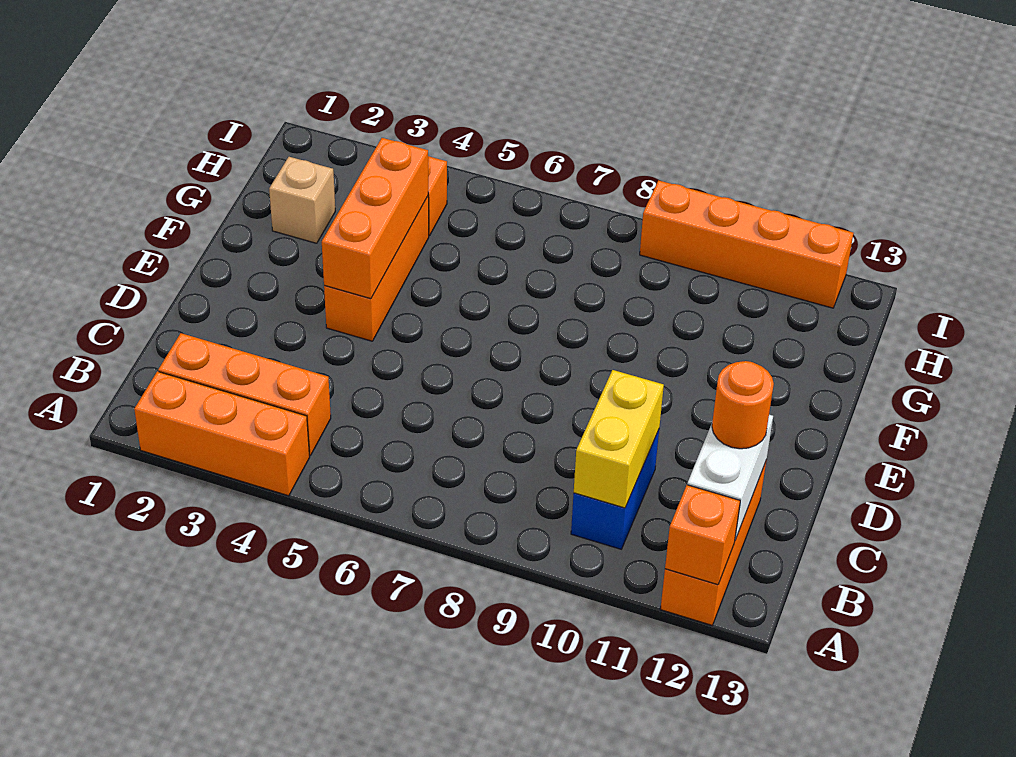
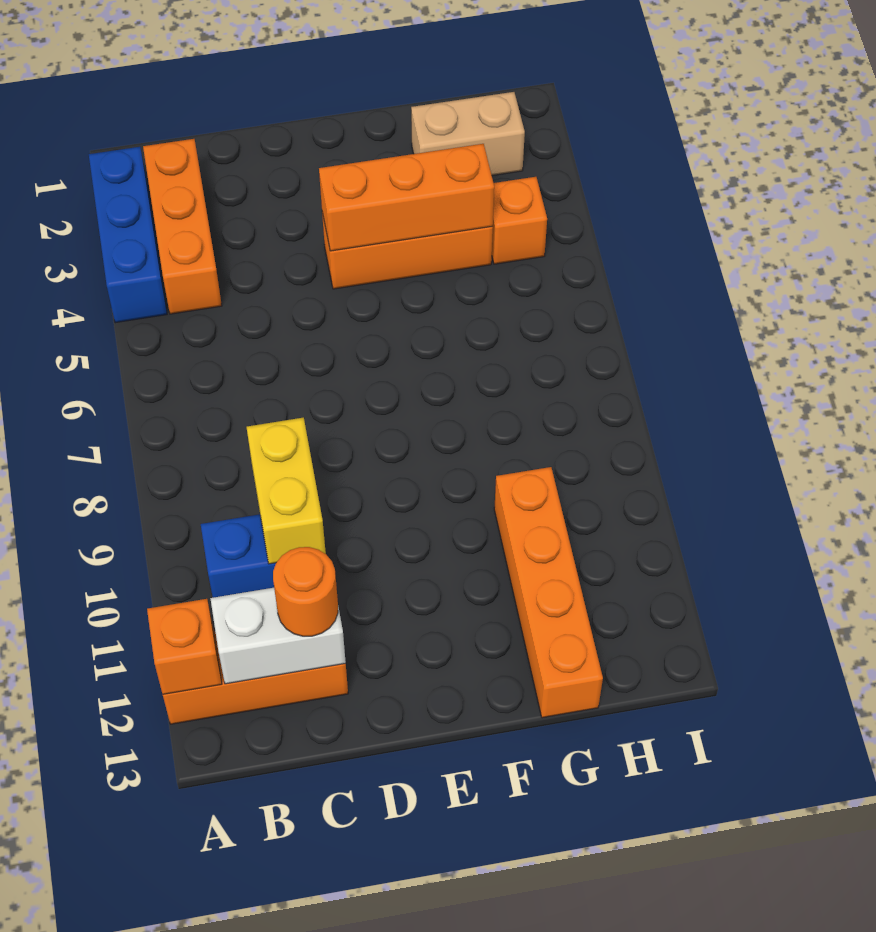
orange brick A2:A4 level 1 -> blue brick A2:A4 level 1
yellow brick B10:C10 level 2 -> yellow brick C9:C10 level 2
tan brick G2 level 1 -> tan brick G2:H2 level 1
orange brick I9:I12 level 1 -> orange brick G10:G13 level 1

